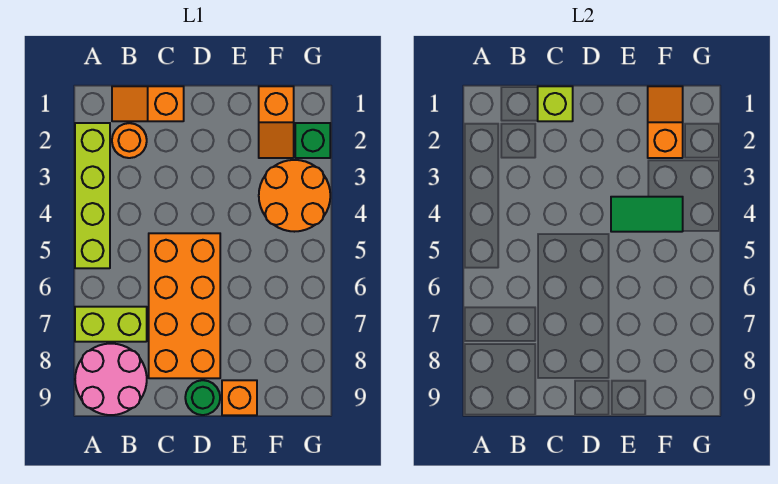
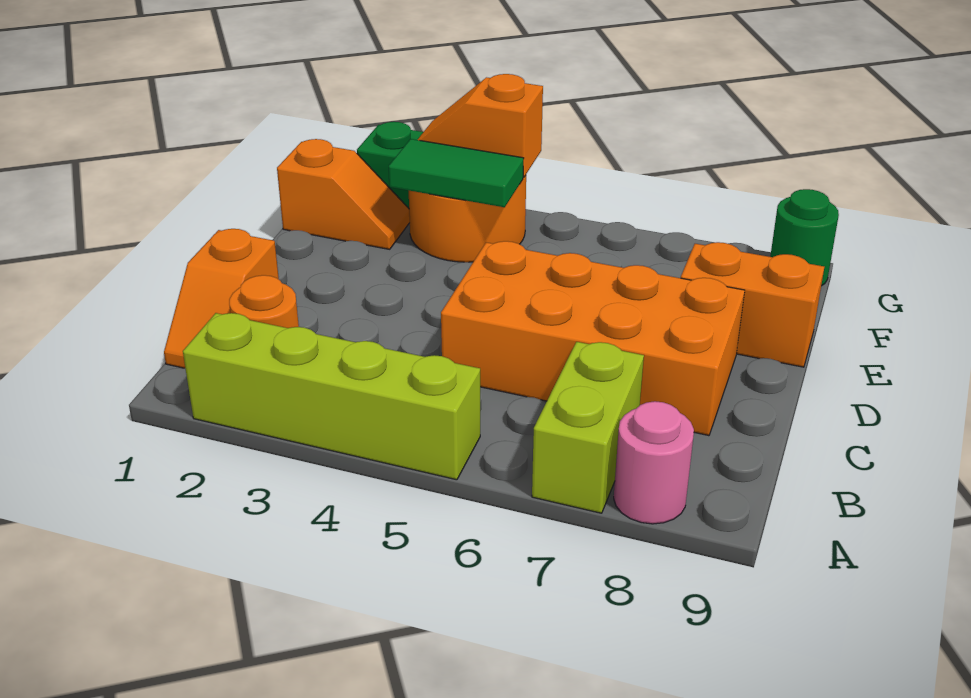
pink round brick A8:B9 level 1 -> pink round brick A8 level 1
lime brick C1 level 2 -> none
green round brick D9 level 1 -> green round brick G9 level 1
green tile E4:F4 level 2 -> green tile F3:F4 level 2
orange brick E9 level 1 -> orange brick E8:E9 level 1
orange slope F1:F2 level 2 top 2 -> orange slope G3:G4 level 2 top 4

